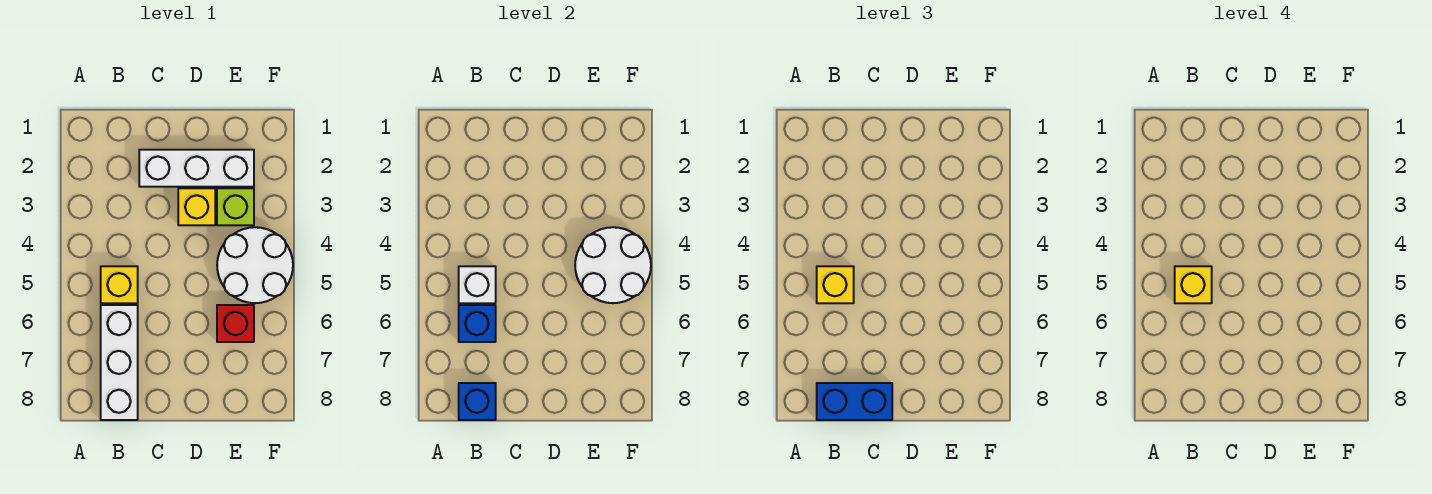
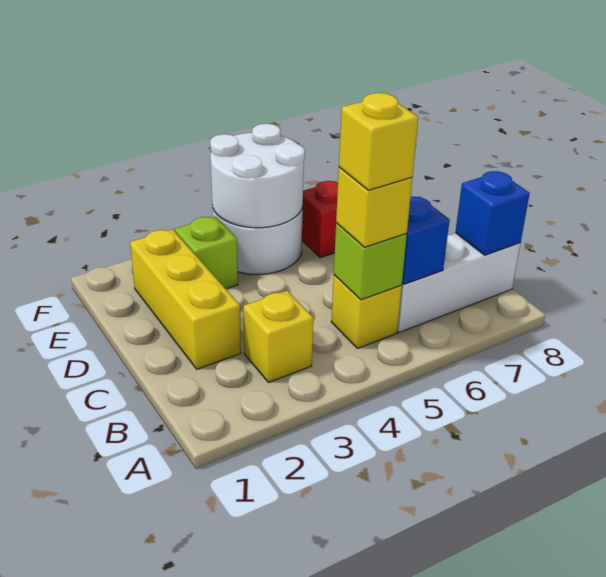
white brick B5 level 2 -> lime brick B5 level 2
blue brick B8:C8 level 3 -> none
white brick C2:E2 level 1 -> yellow brick C2:E2 level 1
yellow brick D3 level 1 -> yellow brick B3 level 1

